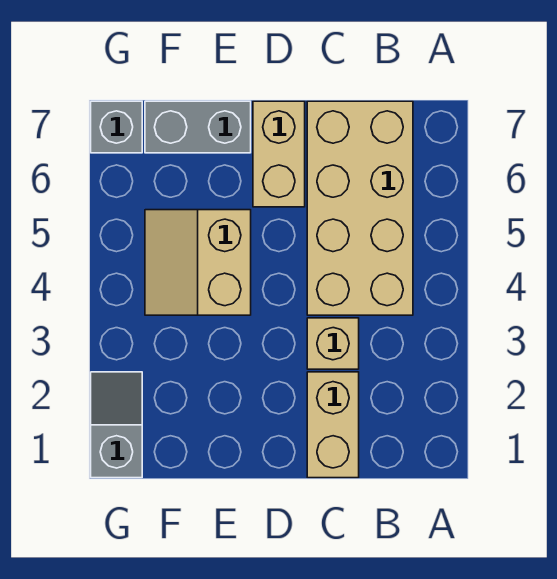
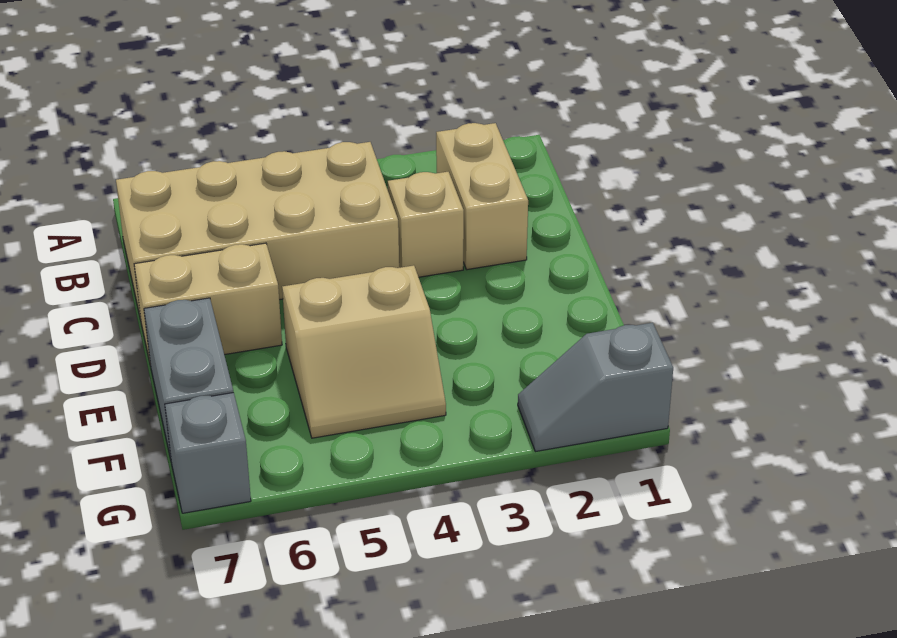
tan brick C1:C2 level 1 -> tan brick B2:C2 level 1

